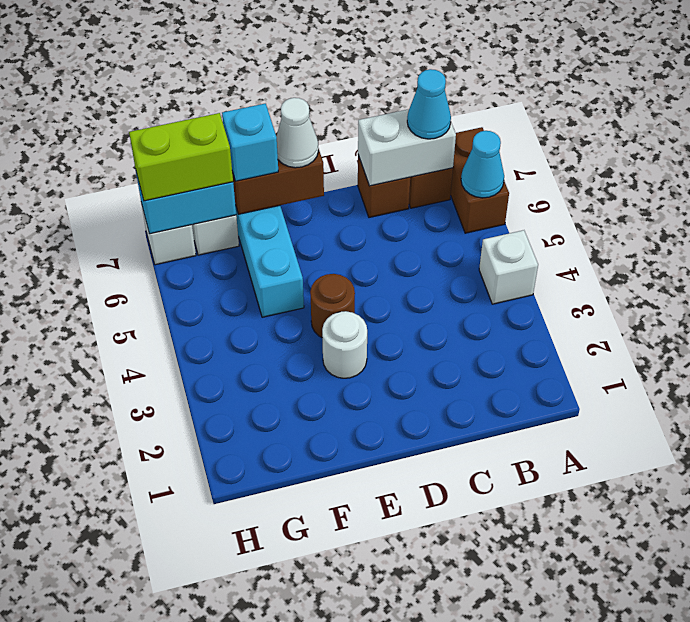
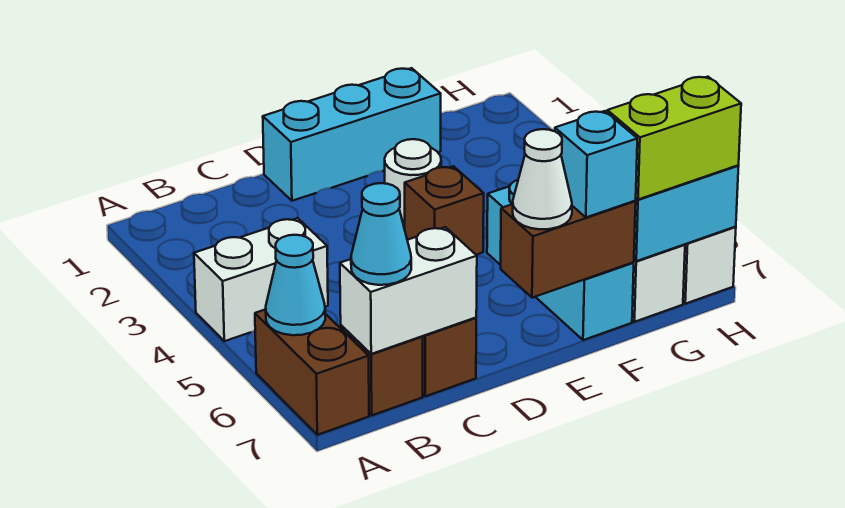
white brick A4 level 1 -> white brick A4:B4 level 1
none -> cyan brick D1:F1 level 1
brown round brick E4 level 1 -> brown brick E4 level 1

